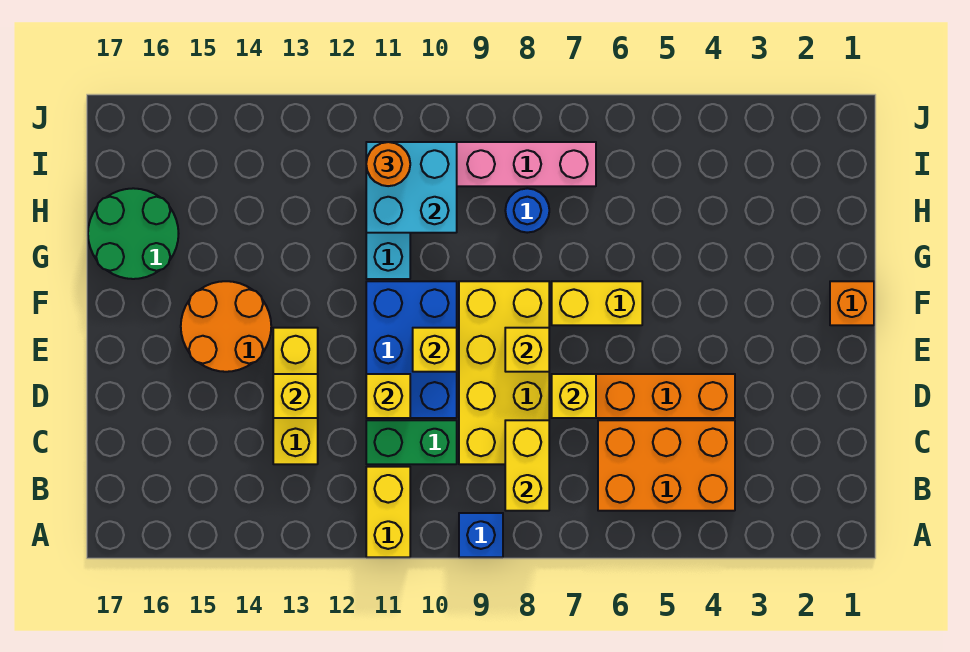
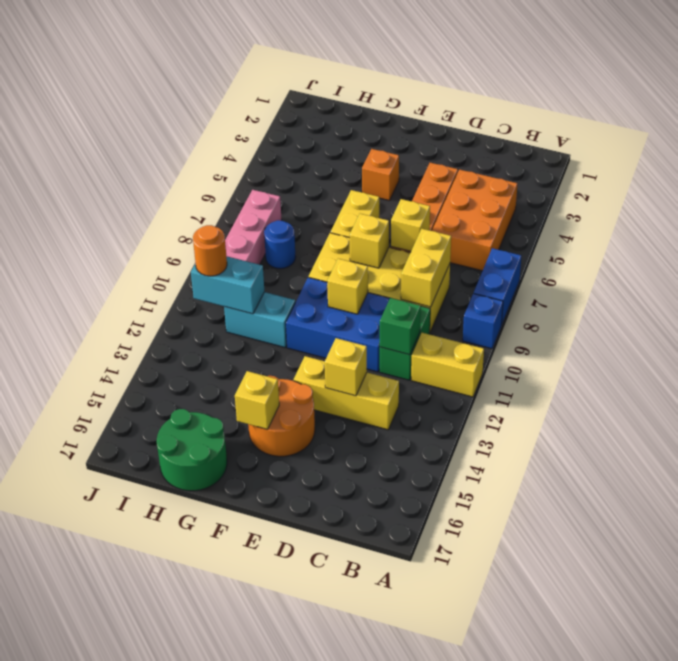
none -> blue brick A7:A8 level 1
yellow brick B8:C8 level 2 -> yellow brick C8:C9 level 2
none -> green brick C11 level 2
yellow brick D11 level 2 -> yellow brick F15 level 2
orange brick F1 level 1 -> orange brick F4 level 1
cyan brick H10:I11 level 2 -> cyan brick H11:I11 level 2

